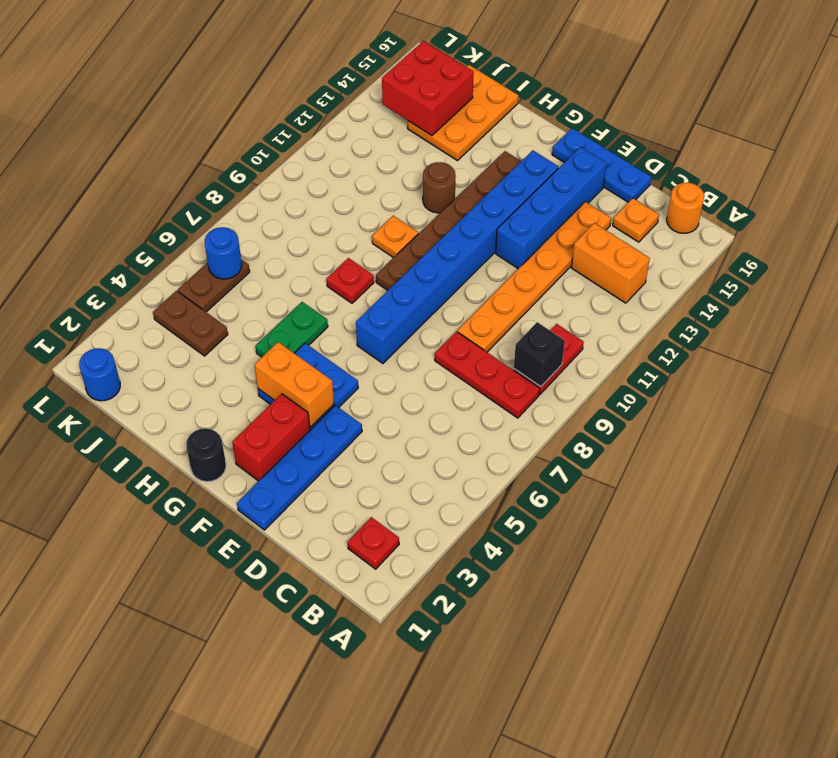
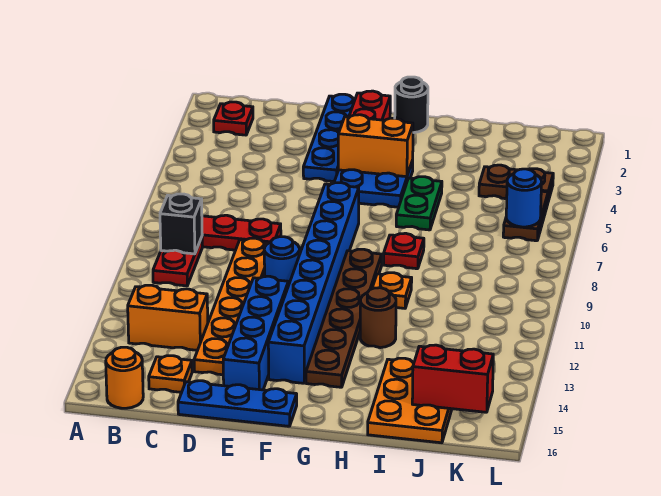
red brick J14:K15 level 2 -> red brick J15:K15 level 2
blue round brick K1 level 1 -> blue round brick E10 level 1

